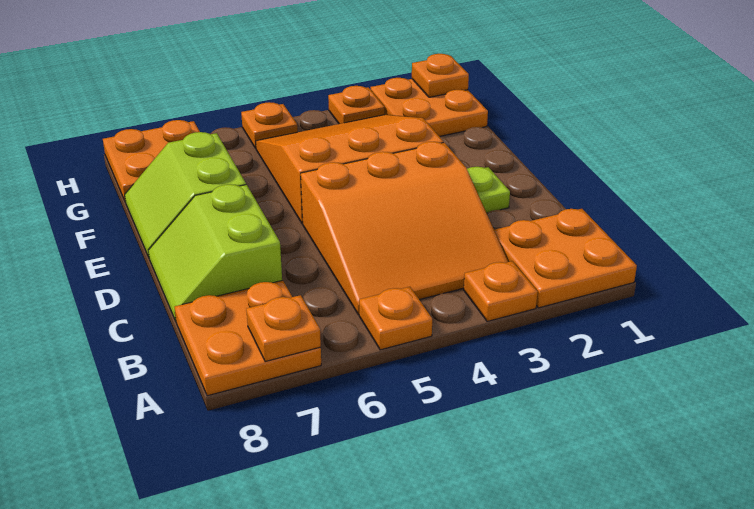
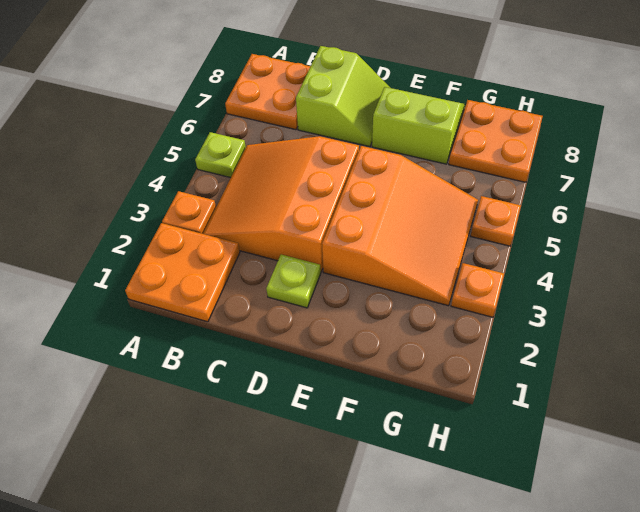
orange plate A5 level 1 -> lime plate A5 level 1
orange plate A7 level 2 -> none
lime slope C7:D8 level 1 top 7 -> lime slope C7:D8 level 1 top C
orange plate G1:H2 level 1 -> none
orange plate H1 level 2 -> none

